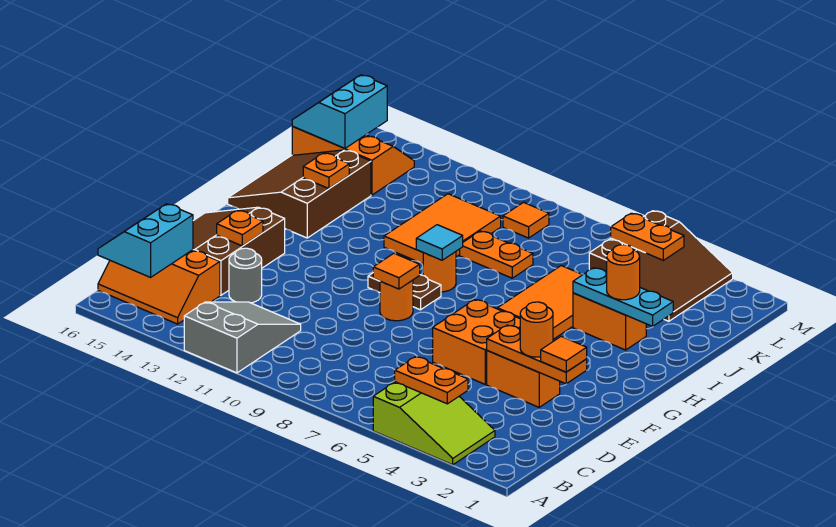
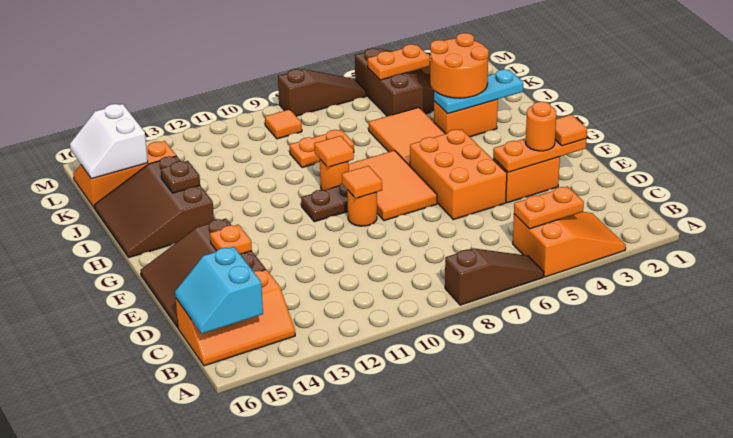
lime slope A3:B5 level 1 top 5 -> orange slope A3:B5 level 1 top 5
none -> brown slope A6:A8 level 1 top 8
grey slope A11:C12 level 1 top A -> none
grey round brick D13 level 1 -> none
orange brick E5:F6 level 1 -> orange brick E5:G6 level 1
cyan tile H9 level 2 -> orange tile H9 level 2
orange round brick I3 level 3 -> orange round brick I3:J4 level 3
orange tile I10:K11 level 1 -> orange tile F7:H8 level 1
orange plate I14 level 2 -> brown plate I14 level 2
cyan slope K15:L16 level 2 top 15 -> white slope K15:L16 level 2 top 15
none -> brown slope M6:M8 level 1 top 8

